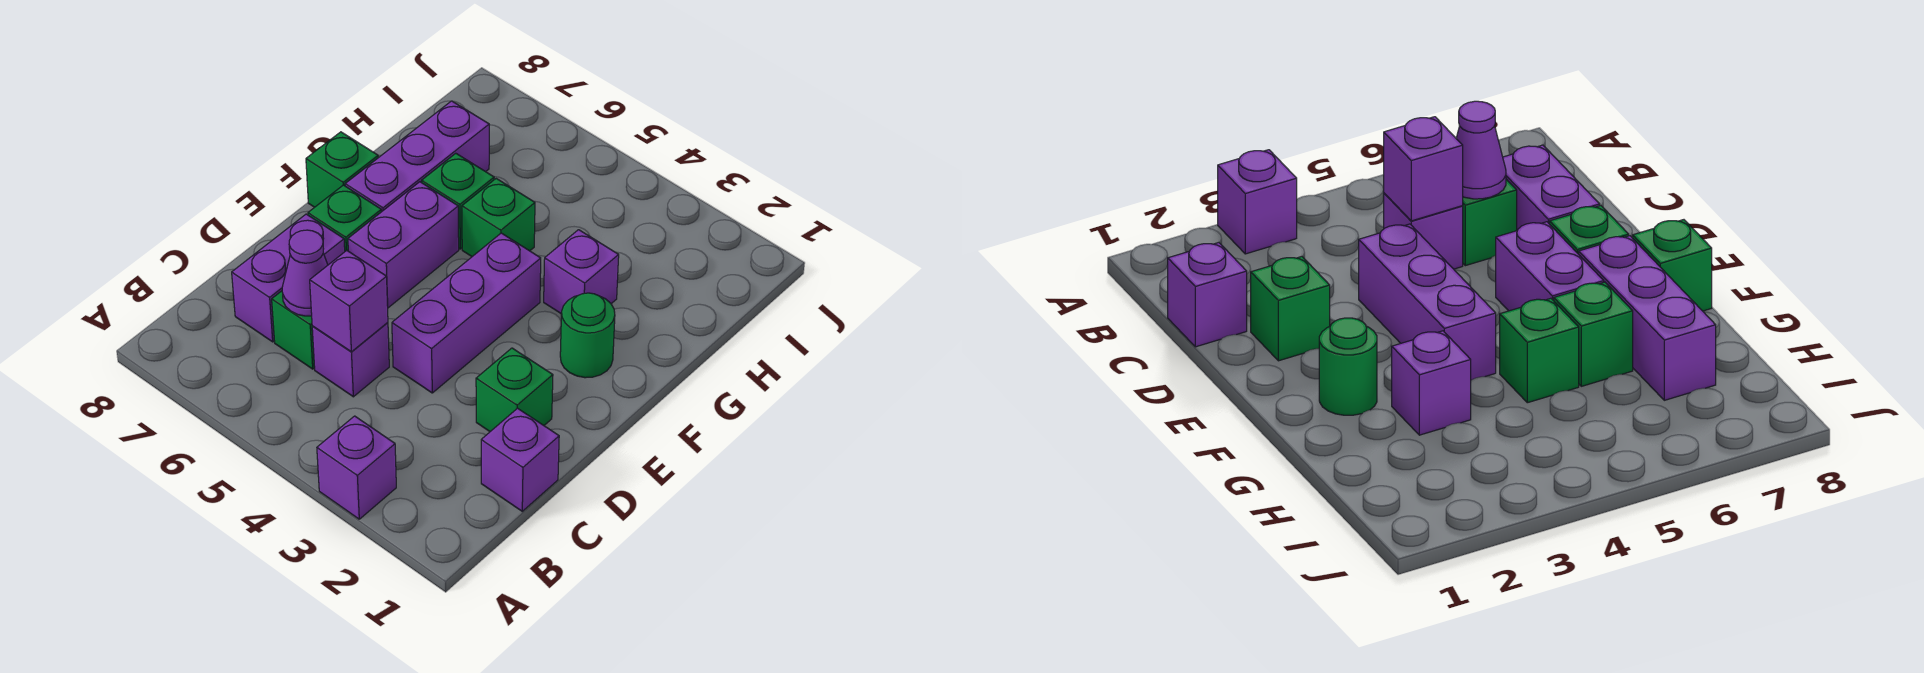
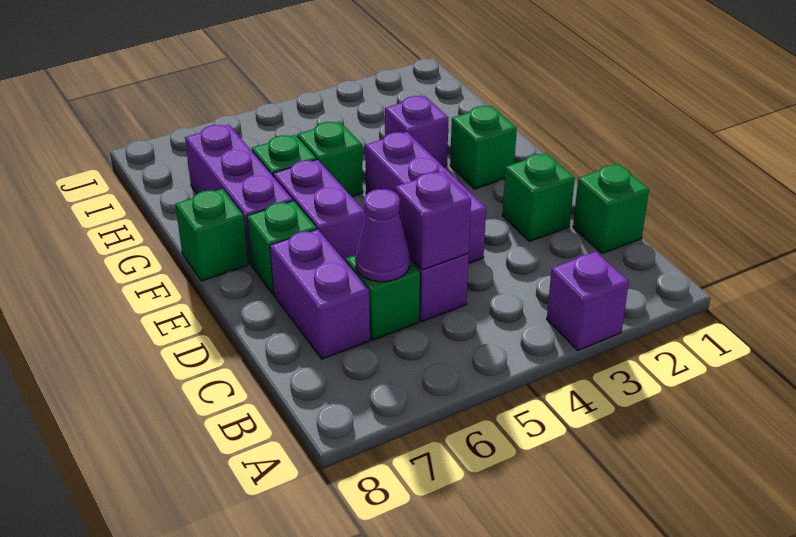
purple brick C1 level 1 -> green brick C1 level 1
green round brick F2 level 1 -> green brick F2 level 1

